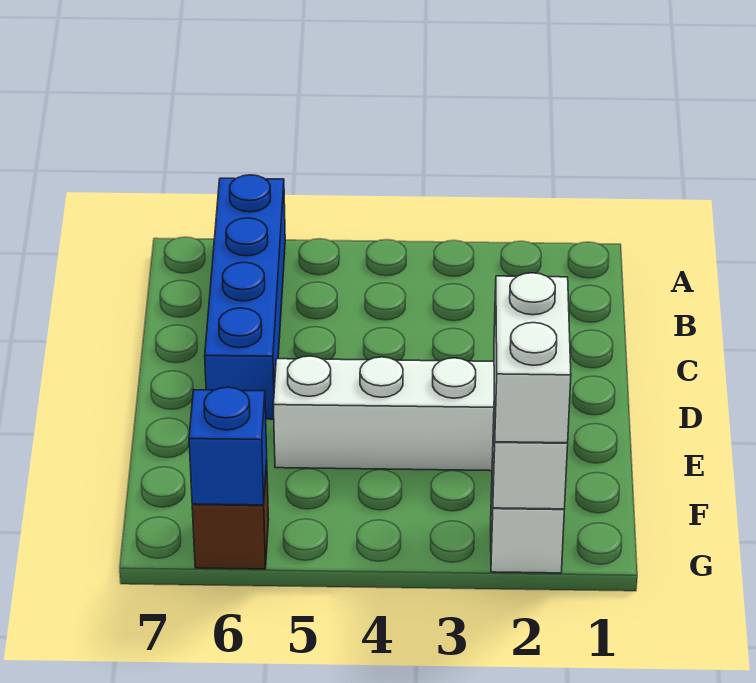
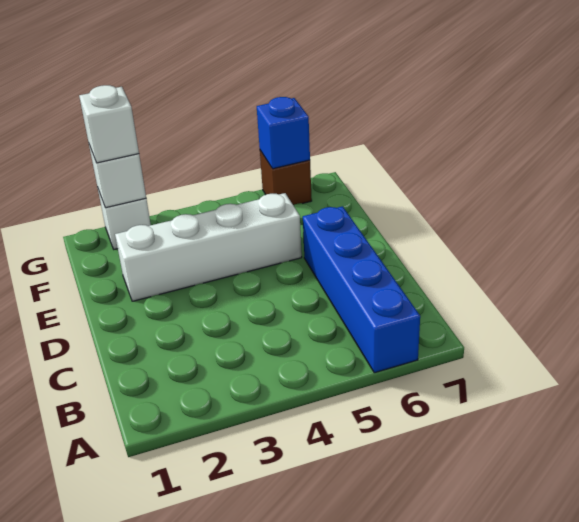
white brick F2:G2 level 3 -> white brick G2 level 3

